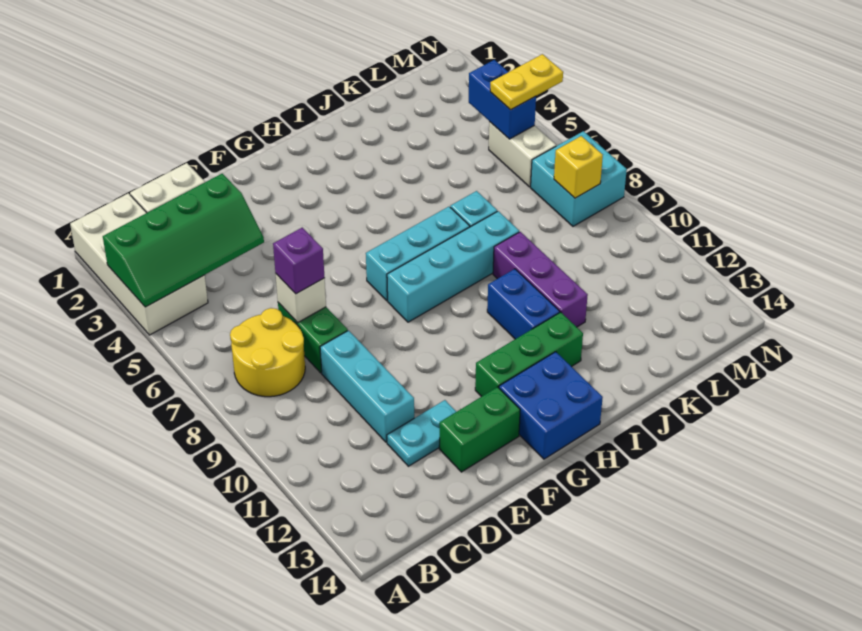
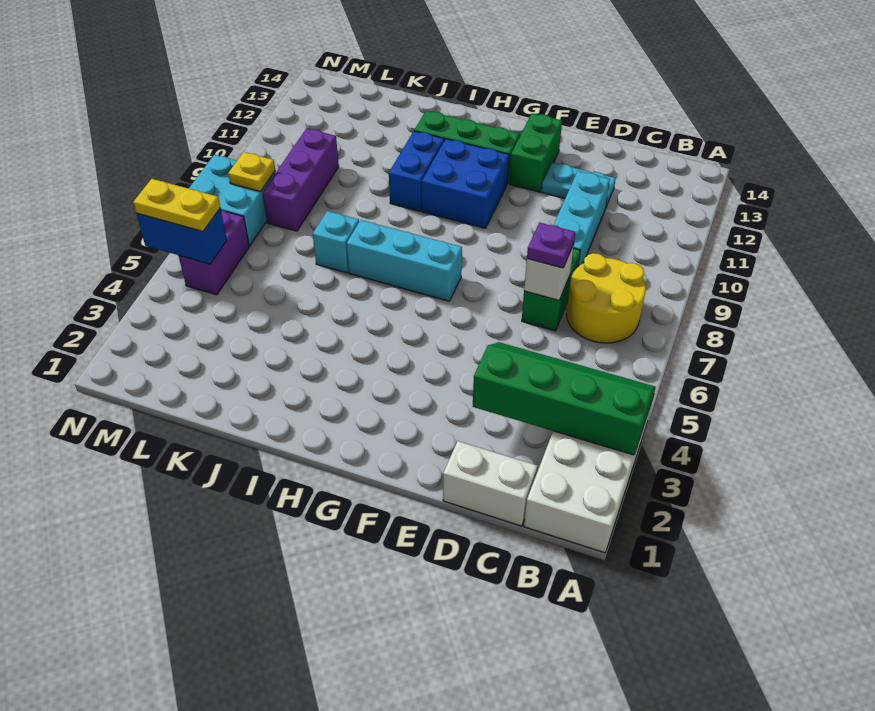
purple brick D7 level 3 -> purple plate D7 level 3
green brick E13:F13 level 1 -> green brick F12:F13 level 1
cyan brick G8:J8 level 1 -> none
blue brick G13:H14 level 1 -> blue brick G10:H11 level 1
purple brick J9:J11 level 1 -> purple brick L8:L10 level 1
blue brick M4:M5 level 2 -> blue brick M5:N5 level 2
white brick M5:M6 level 1 -> purple brick M5:M6 level 1
yellow brick M8 level 2 -> yellow plate M8 level 2

